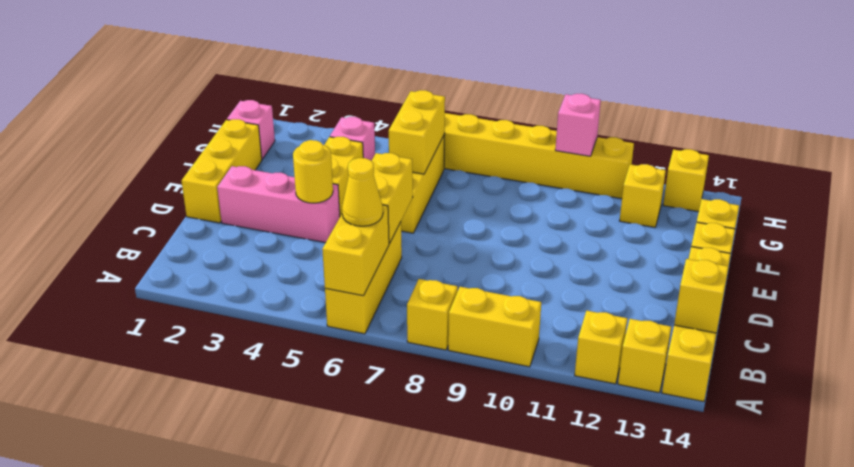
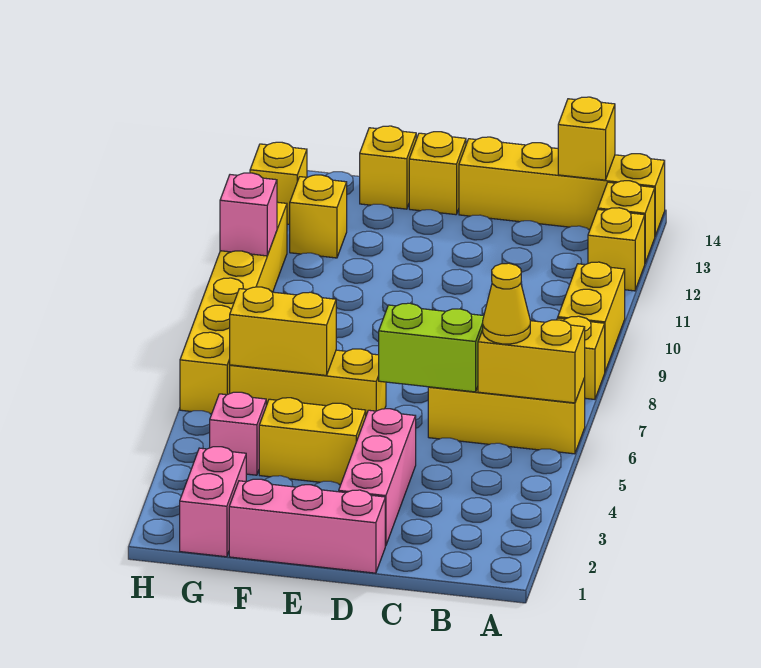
yellow brick C6:D6 level 2 -> lime brick C6:D6 level 2
yellow brick D1:F1 level 1 -> pink brick D1:F1 level 1
yellow round brick D4 level 2 -> none
pink brick G1 level 1 -> pink brick G1:G2 level 1

